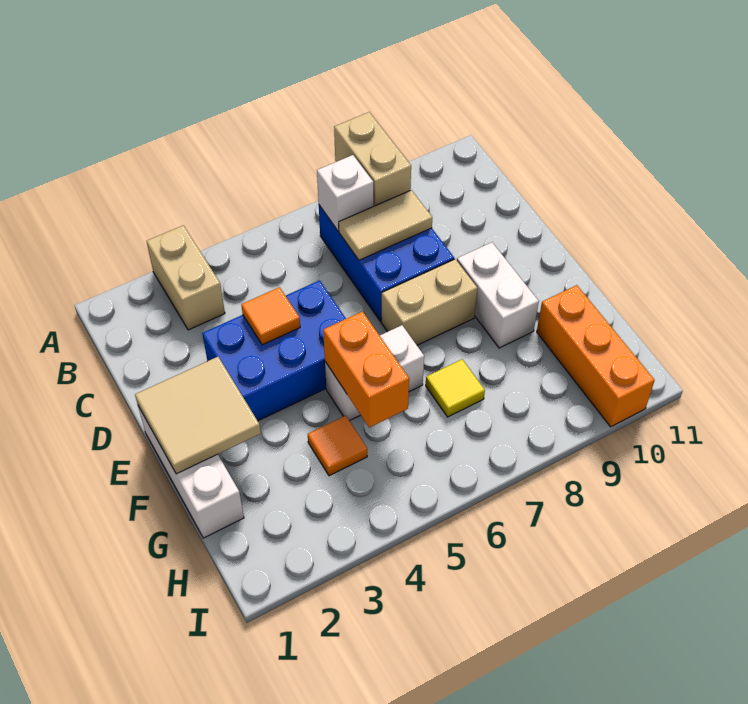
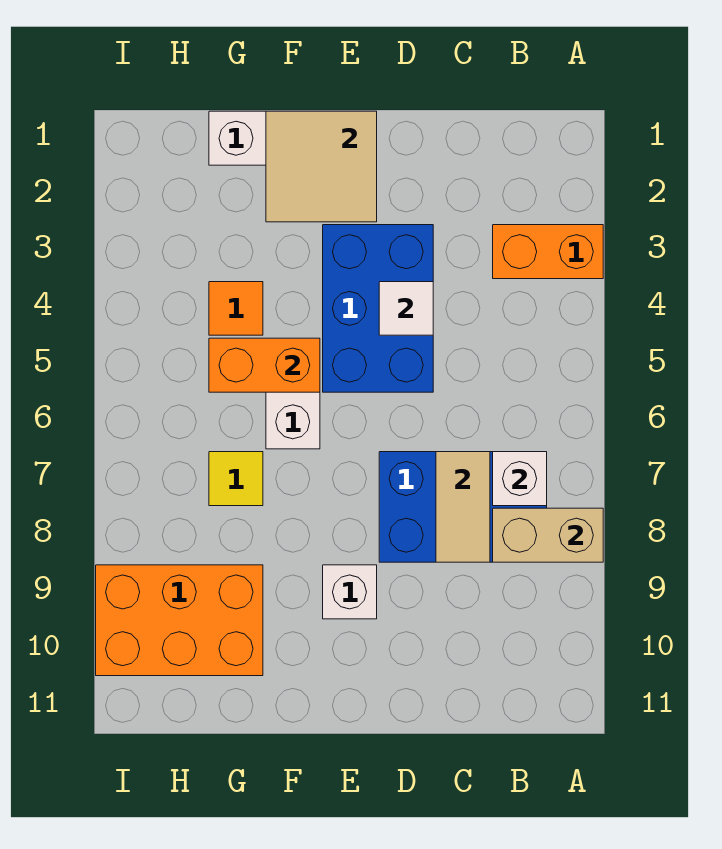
tan brick A3:B3 level 1 -> orange brick A3:B3 level 1
orange tile D4 level 2 -> white tile D4 level 2
tan brick E7:E8 level 1 -> none
white brick E9:F9 level 1 -> white brick E9 level 1
orange brick G10:I10 level 1 -> orange brick G9:I10 level 1

